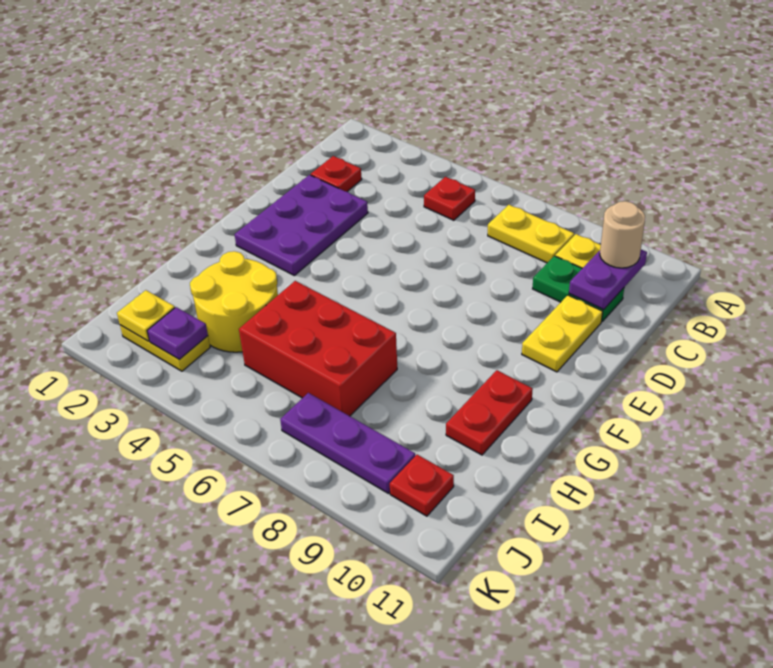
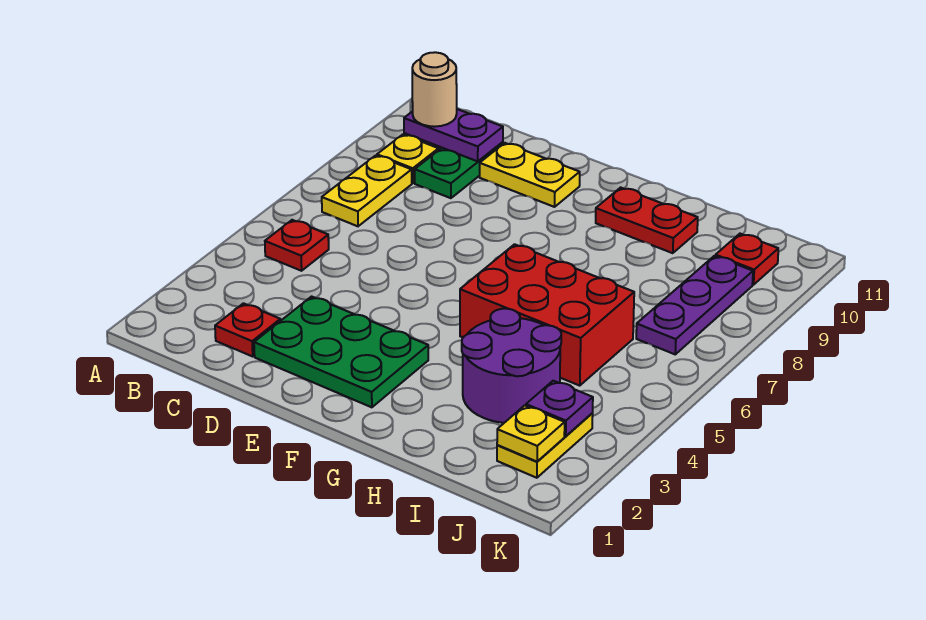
purple plate D2:F3 level 1 -> green plate D2:F3 level 1
yellow round brick H3:I4 level 1 -> purple round brick H3:I4 level 1
red brick H5:I7 level 1 -> red brick G5:I6 level 1

